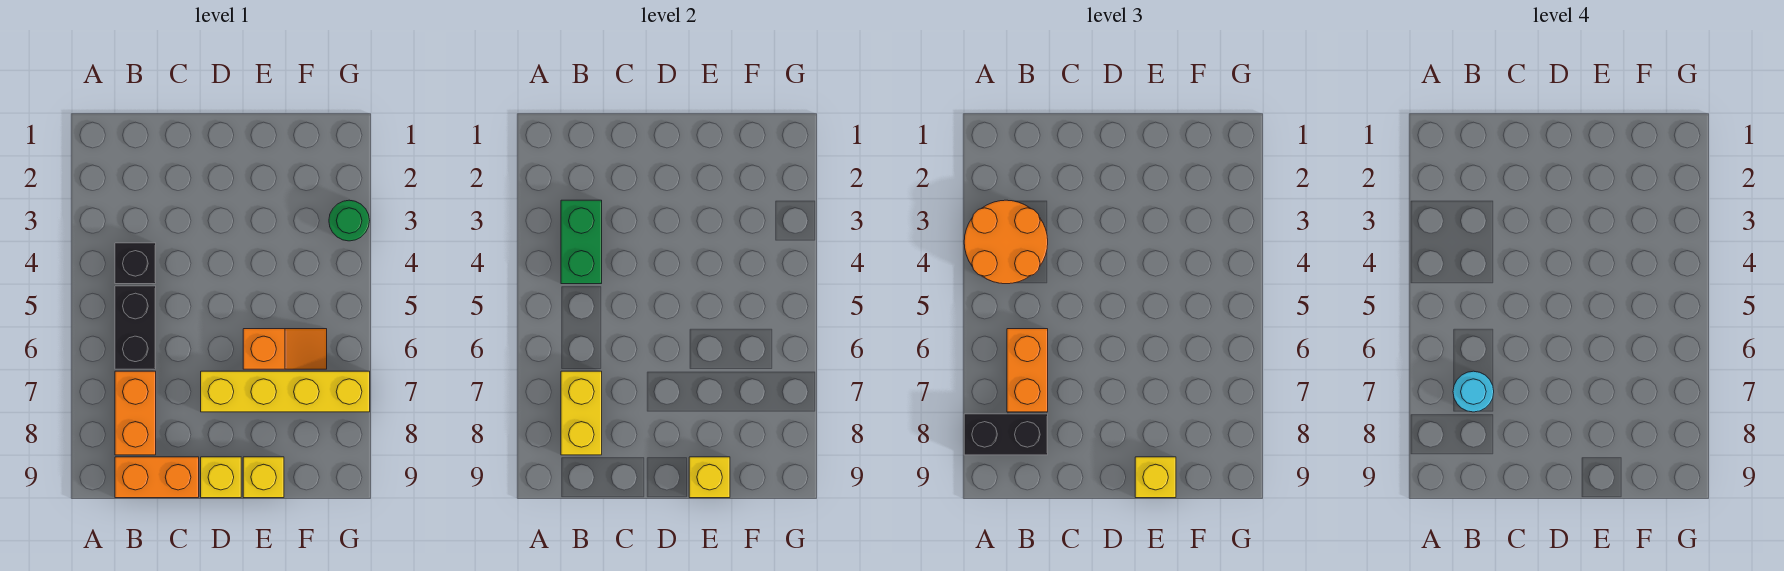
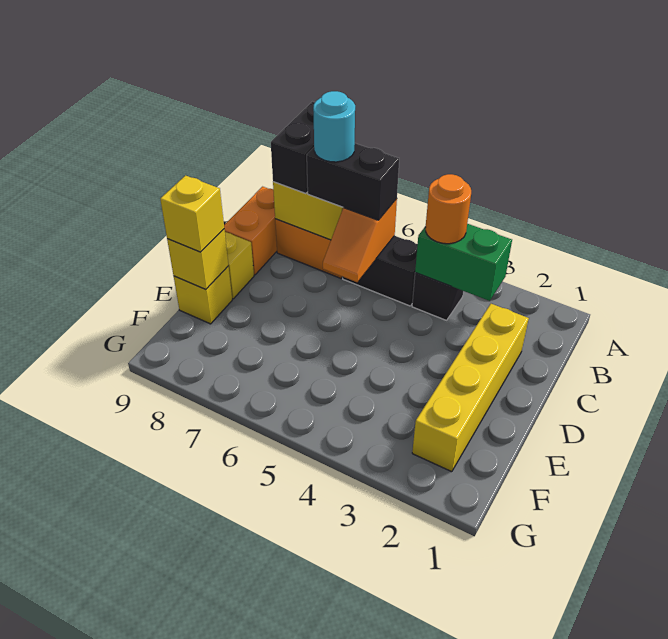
orange round brick A3:B4 level 3 -> orange round brick B4 level 3
orange brick B6:B7 level 3 -> black brick B6:B7 level 3
yellow brick D7:G7 level 1 -> yellow brick C2:F2 level 1
orange slope E6:F6 level 1 top E -> orange slope B6:C6 level 2 top B
green round brick G3 level 1 -> none

